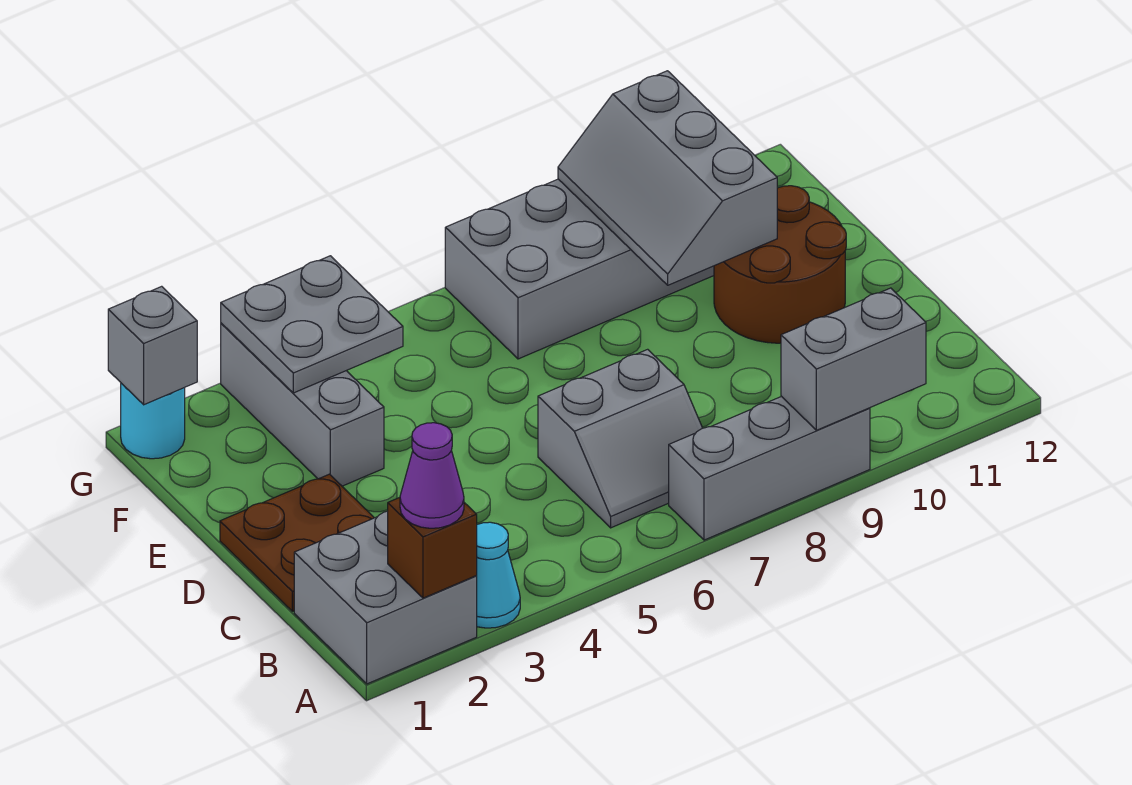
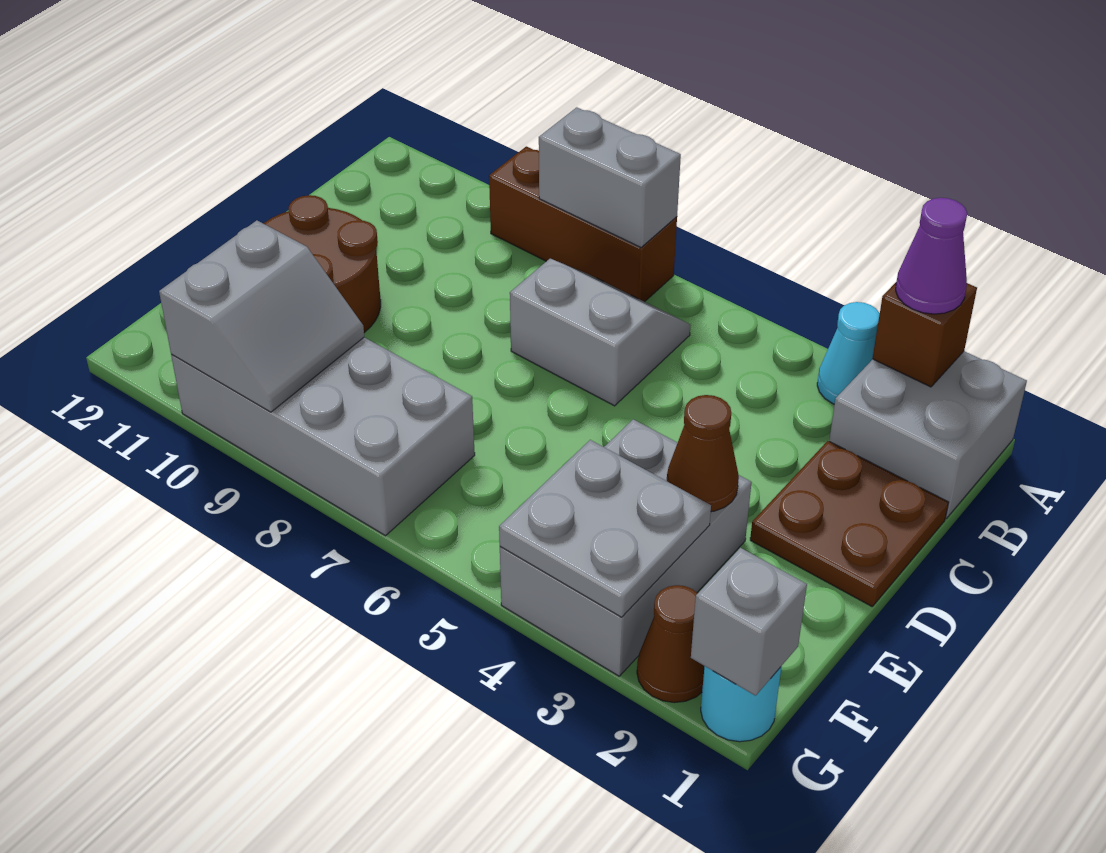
grey brick A7:A9 level 1 -> brown brick A7:A9 level 1
grey brick A9:A10 level 2 -> grey brick A7:A8 level 2
grey brick E3:G3 level 1 -> grey brick E3:G4 level 1
none -> brown cone E3 level 2
grey slope E9:G10 level 2 top 10 -> grey slope F9:G10 level 2 top 10
none -> brown cone G2 level 1

